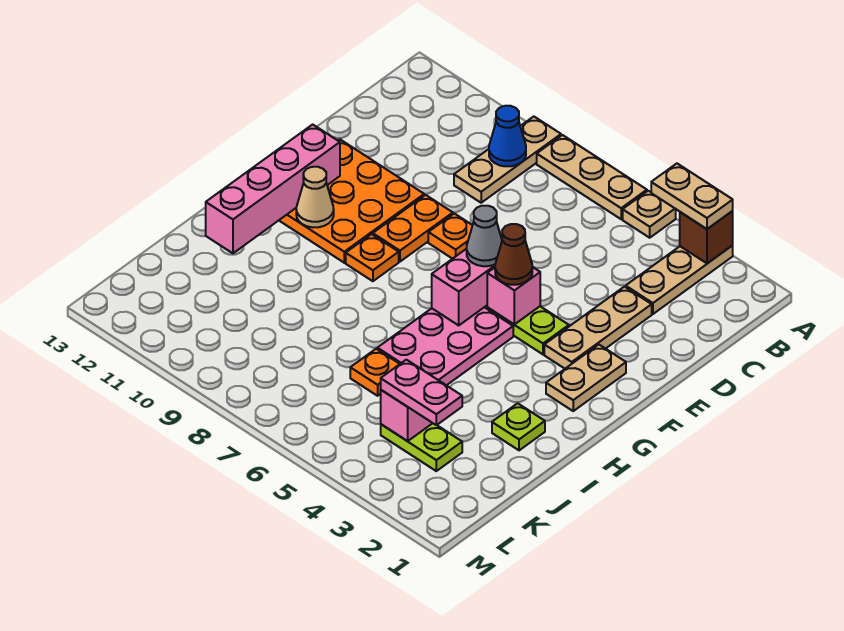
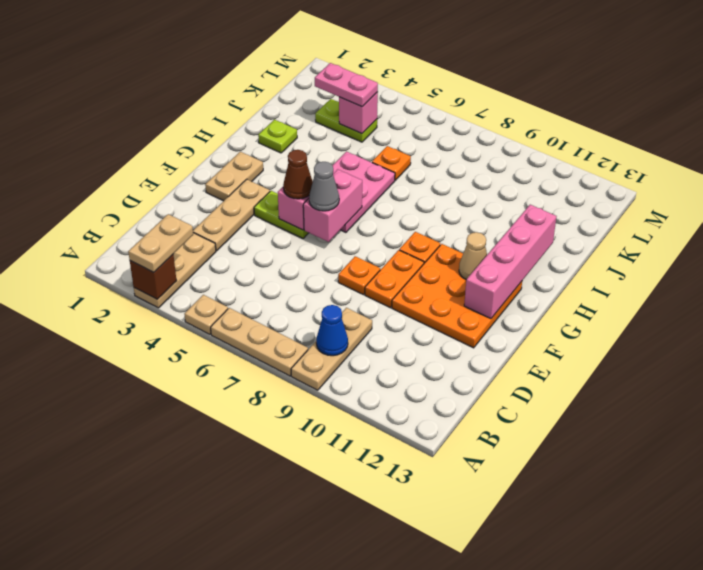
tan plate A3:A4 level 3 -> tan plate A3:B3 level 3

